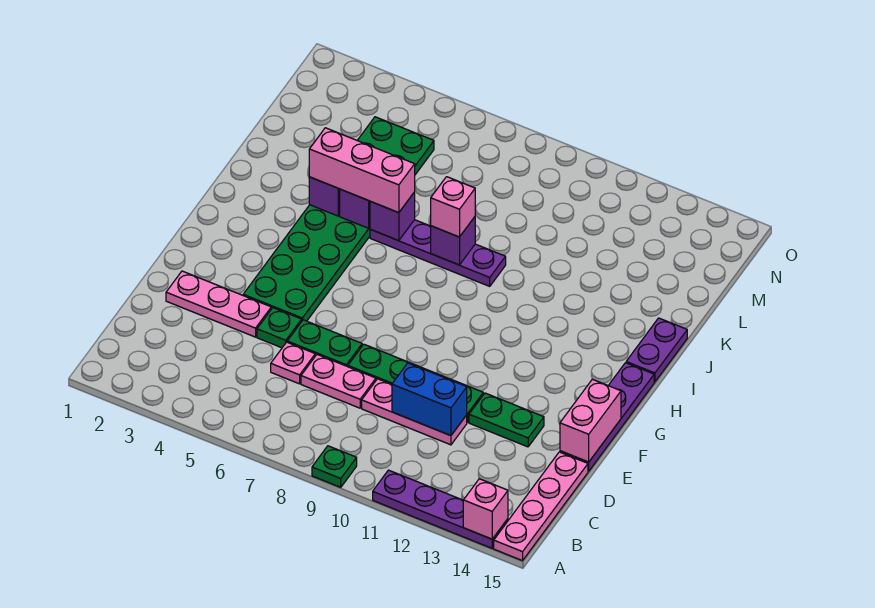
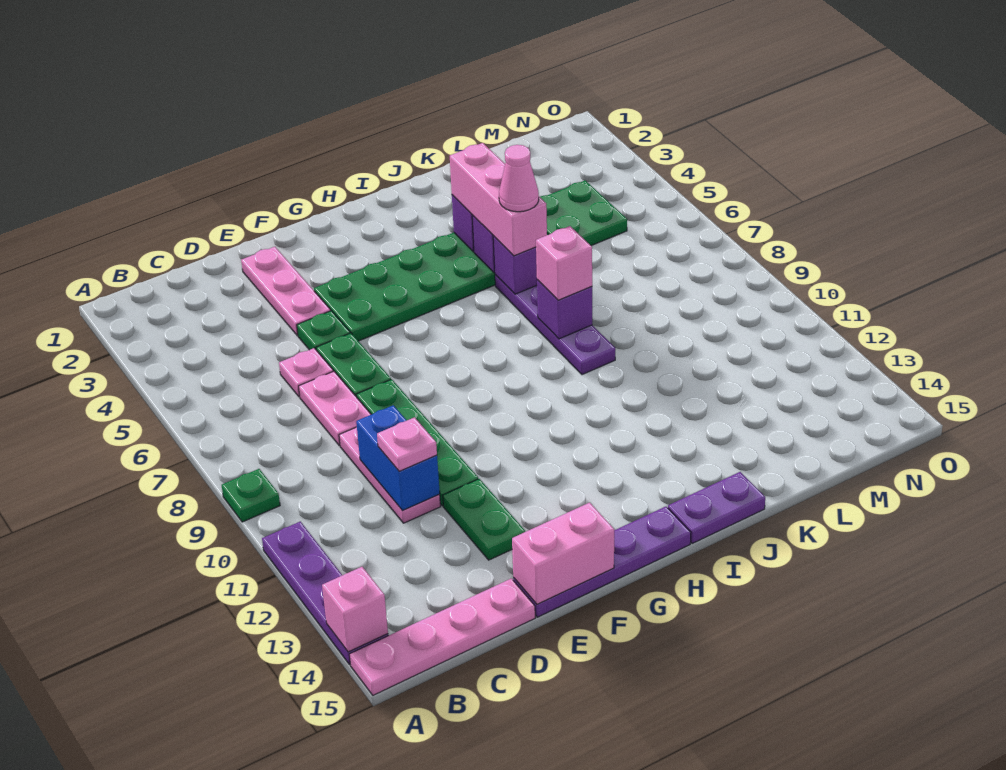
none -> pink plate D11 level 3
none -> pink cone J6 level 4

